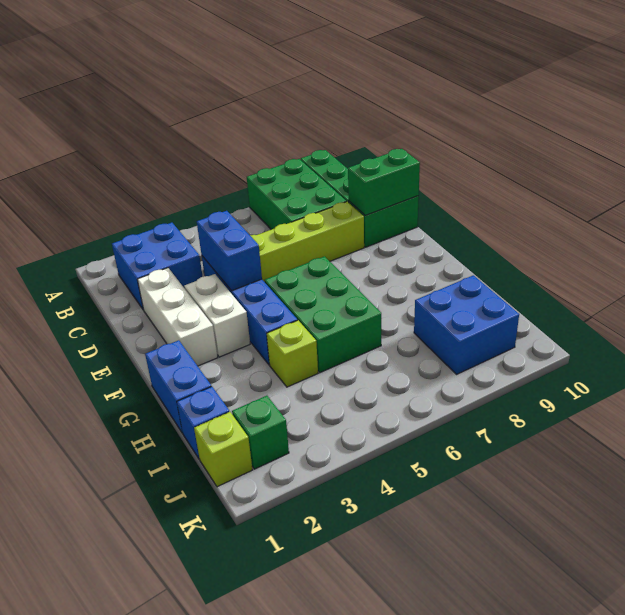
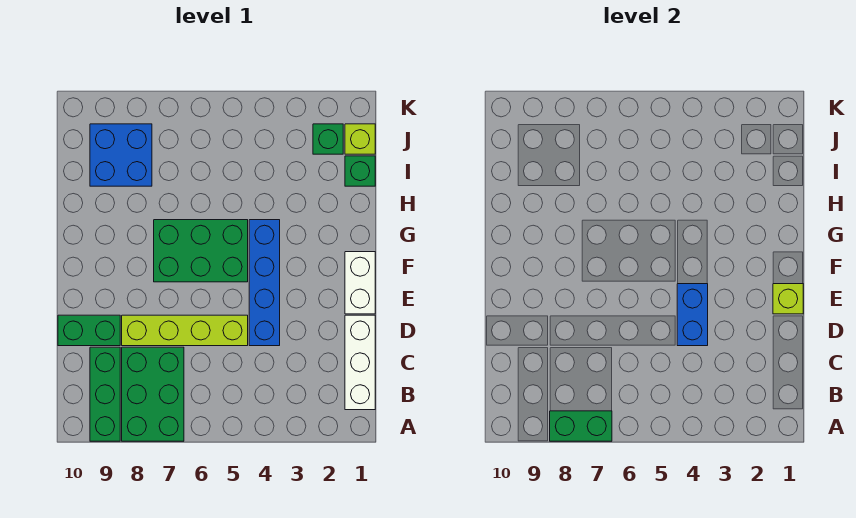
blue brick B2:C3 level 1 -> none
white brick D2:F2 level 1 -> white brick B1:D1 level 1
green brick D9:D10 level 2 -> green brick A7:A8 level 2
white brick E3:F3 level 1 -> white brick E1:F1 level 1
green brick F5:H6 level 1 -> green brick F5:G7 level 1
blue brick G1:H1 level 1 -> none
lime brick H4 level 1 -> lime brick E1 level 2
blue brick I1 level 1 -> green brick I1 level 1

